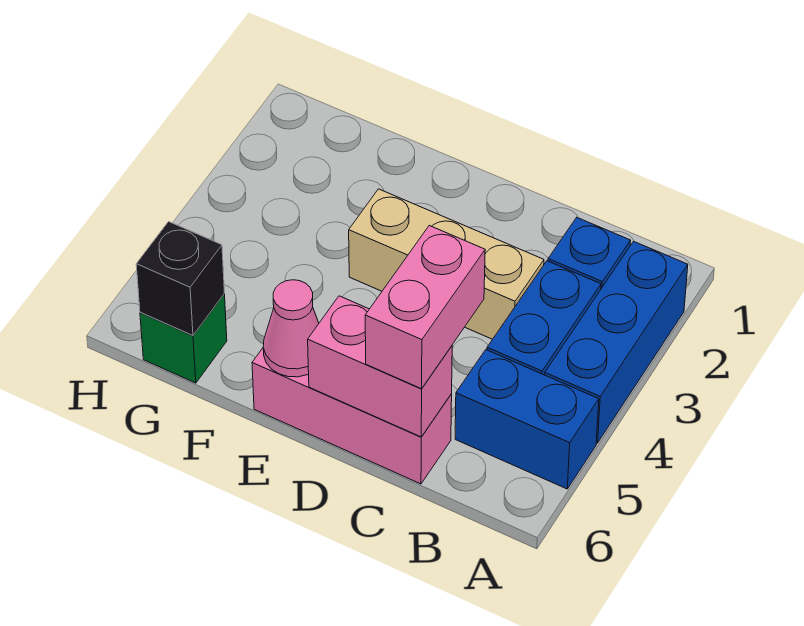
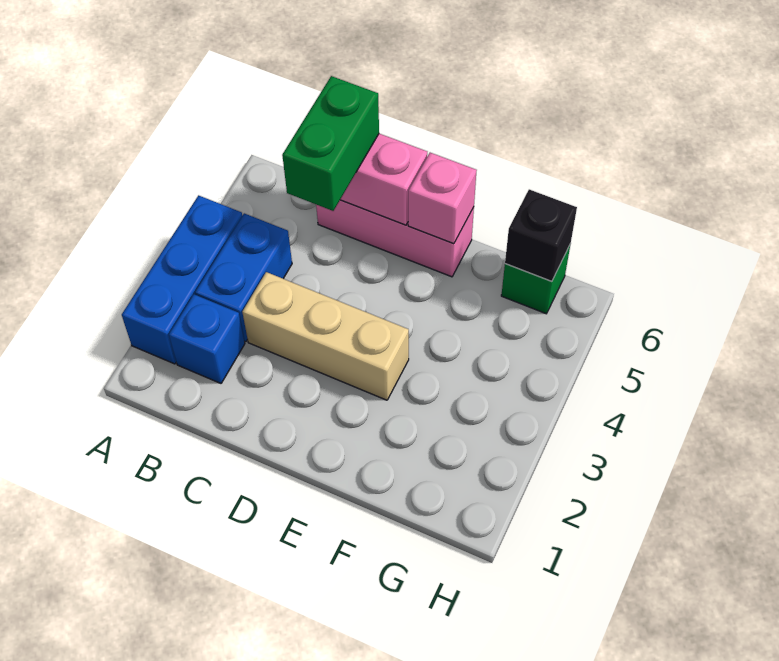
blue brick A5:B5 level 1 -> none
pink brick C5:C6 level 3 -> green brick C5:C6 level 3
pink cone E6 level 2 -> pink brick E6 level 2

